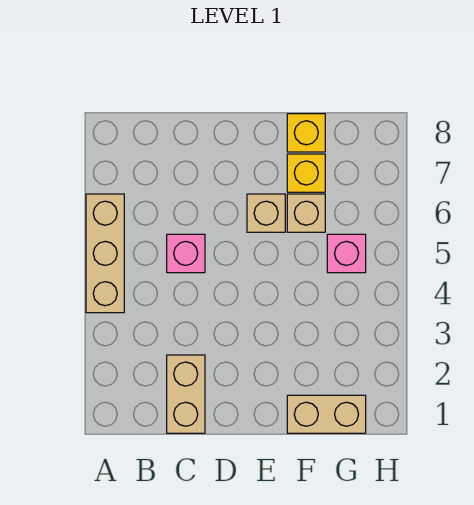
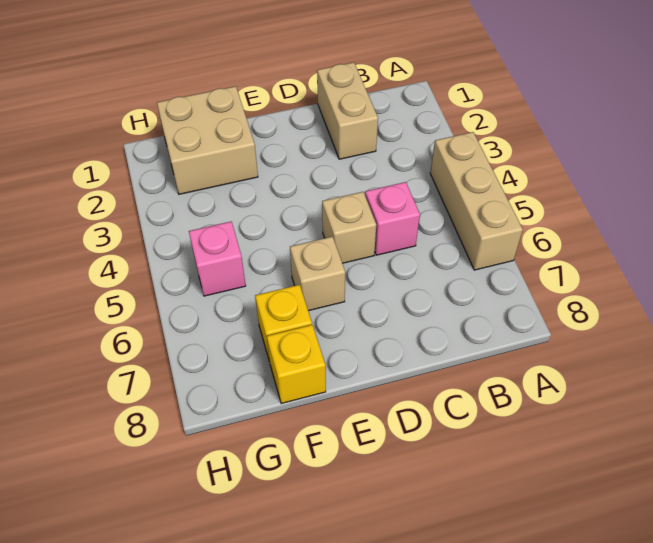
tan brick F1:G1 level 1 -> tan brick F1:G2 level 1
tan brick F6 level 1 -> tan brick D5 level 1

